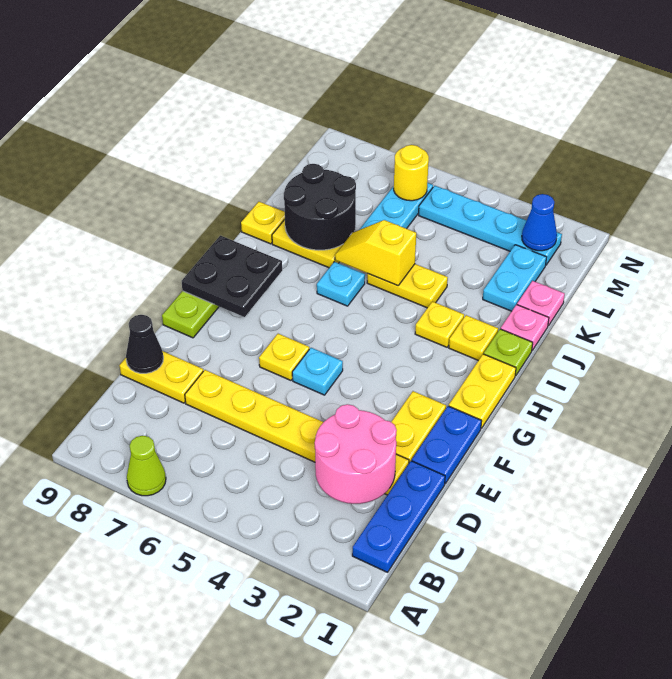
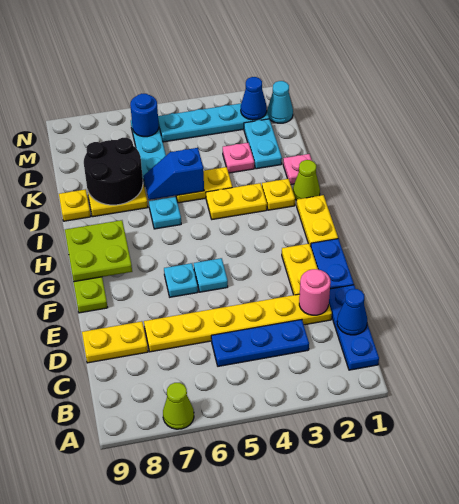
none -> blue cone C1 level 2
pink round brick C2:D3 level 2 -> pink round brick D2 level 2
none -> blue plate C3:C5 level 1
black cone D9 level 2 -> none
yellow plate F6 level 1 -> cyan plate F6 level 1
black plate G8:H9 level 2 -> lime plate G8:H9 level 2
lime plate I1 level 1 -> lime cone I1 level 1
yellow plate I3 level 1 -> yellow plate I3:I4 level 1
yellow slope J5:J6 level 2 top 5 -> blue slope J5:J6 level 2 top 5
pink plate K1 level 1 -> pink plate K3 level 1
none -> cyan cone M1 level 1
yellow round brick M6 level 2 -> blue round brick M6 level 2

